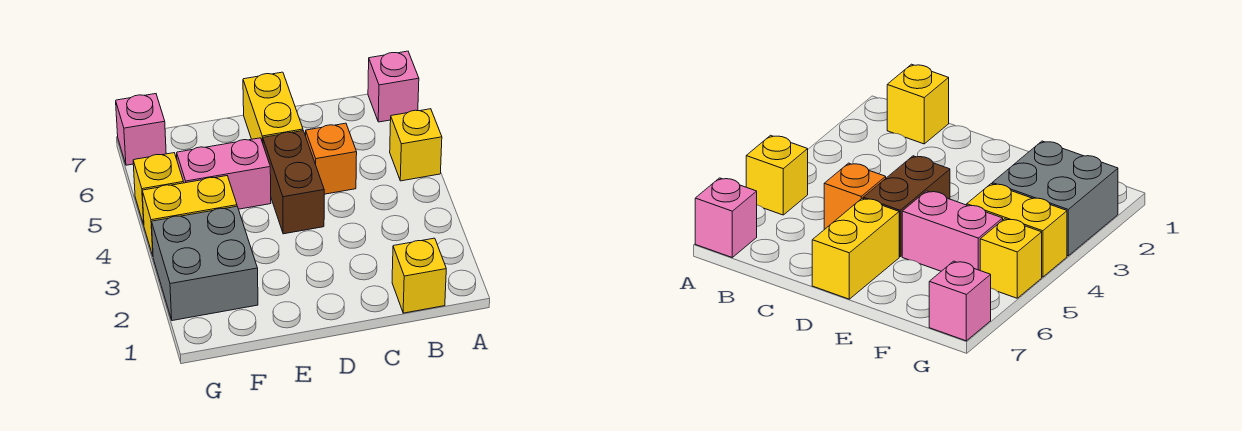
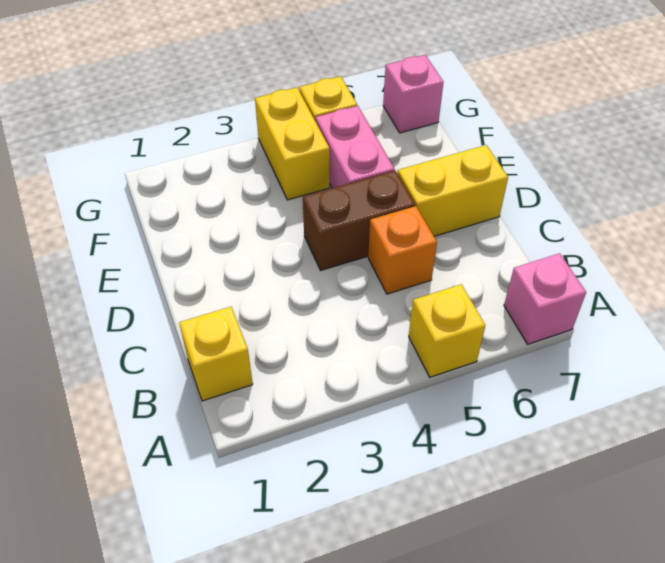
grey brick F2:G3 level 1 -> none

